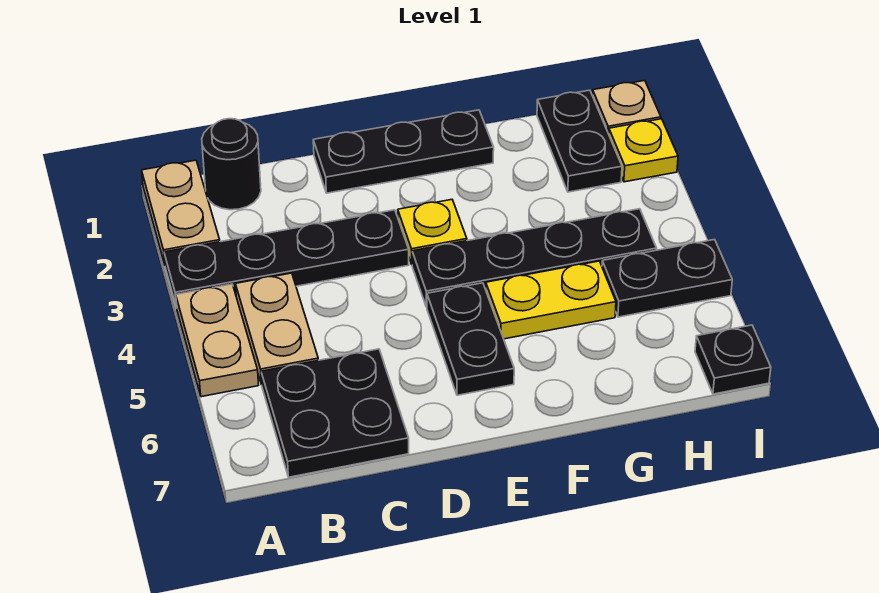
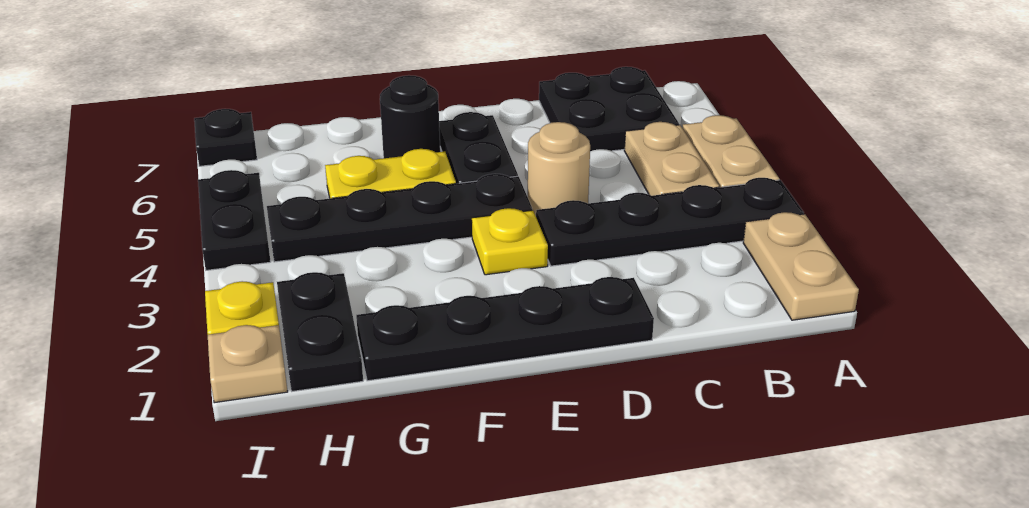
black round brick B1 level 1 -> black round brick F6 level 1
black plate D1:F1 level 1 -> black plate D1:G1 level 1
none -> tan round brick D4 level 1
black plate H5:I5 level 1 -> black plate I4:I5 level 1

